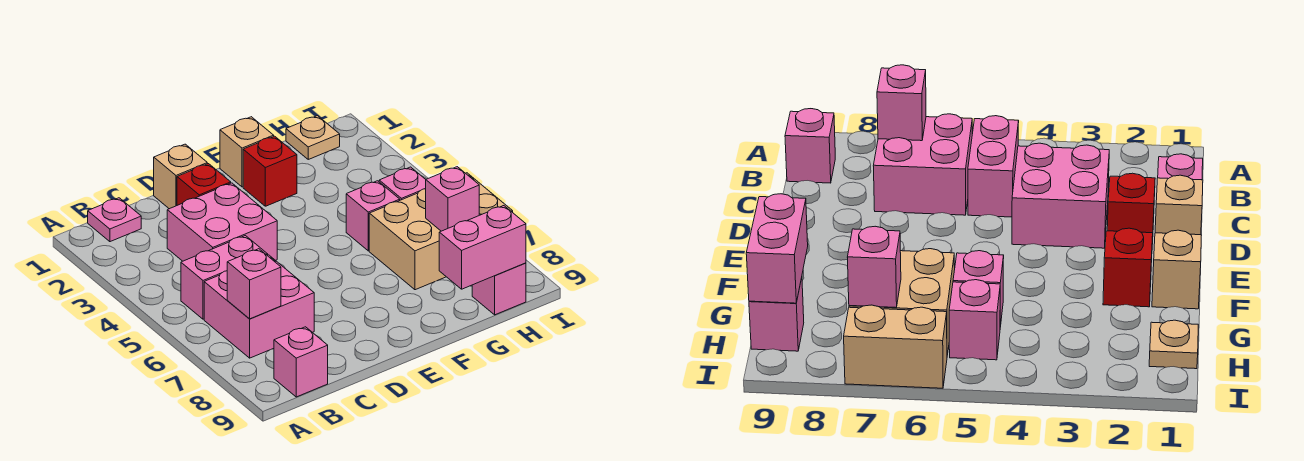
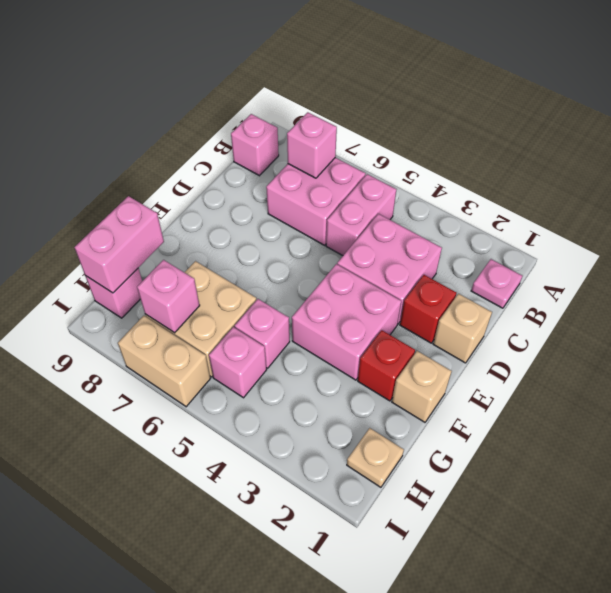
none -> pink brick E3:F4 level 1

